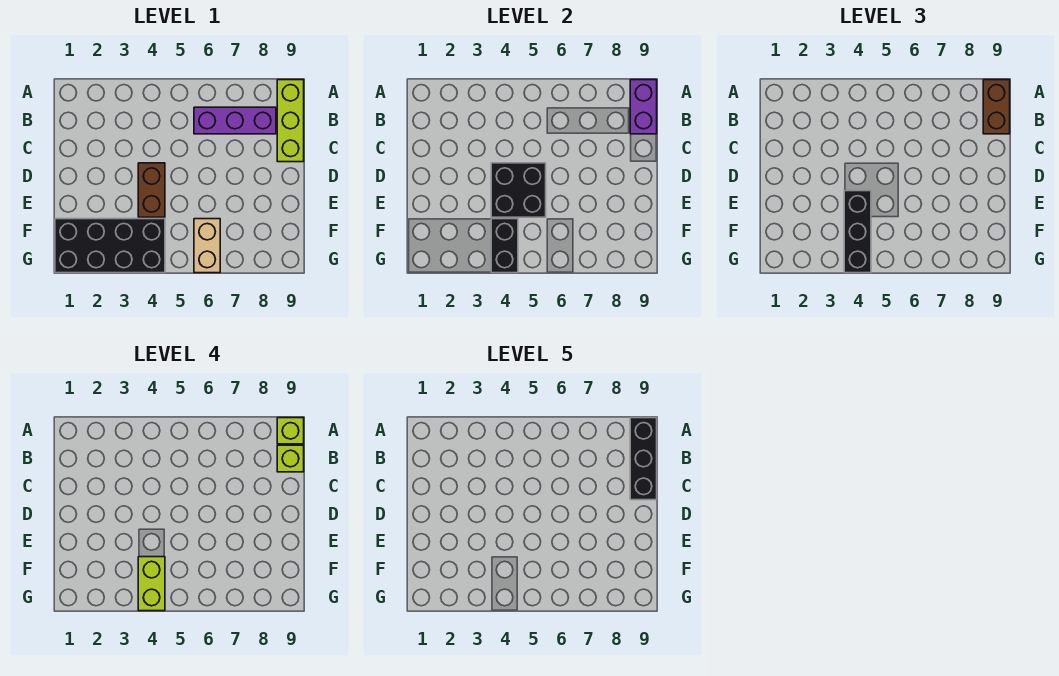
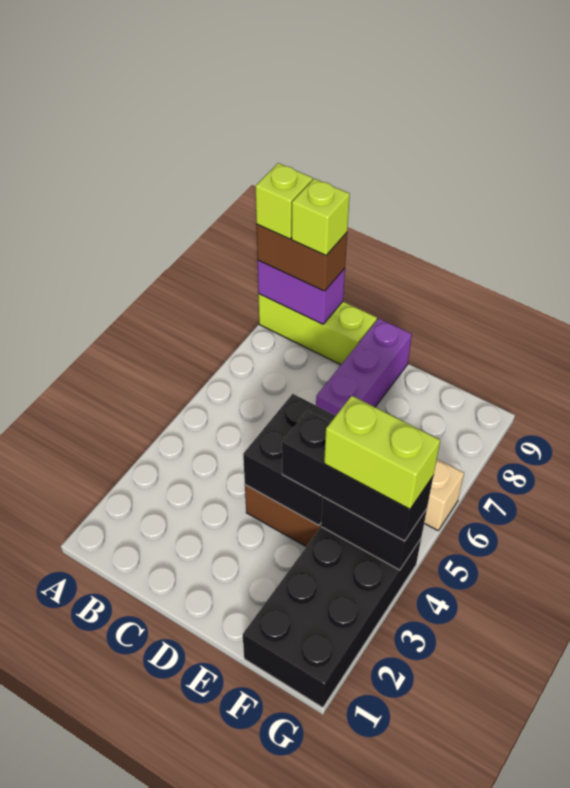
black brick A9:C9 level 5 -> none
purple brick B6:B8 level 1 -> purple brick D7:D9 level 1

